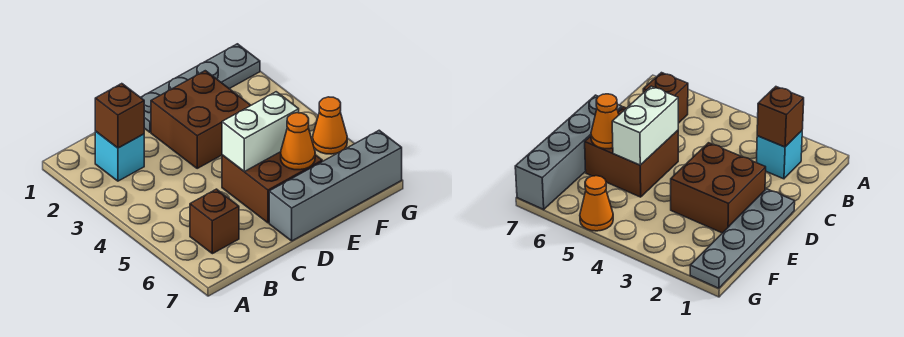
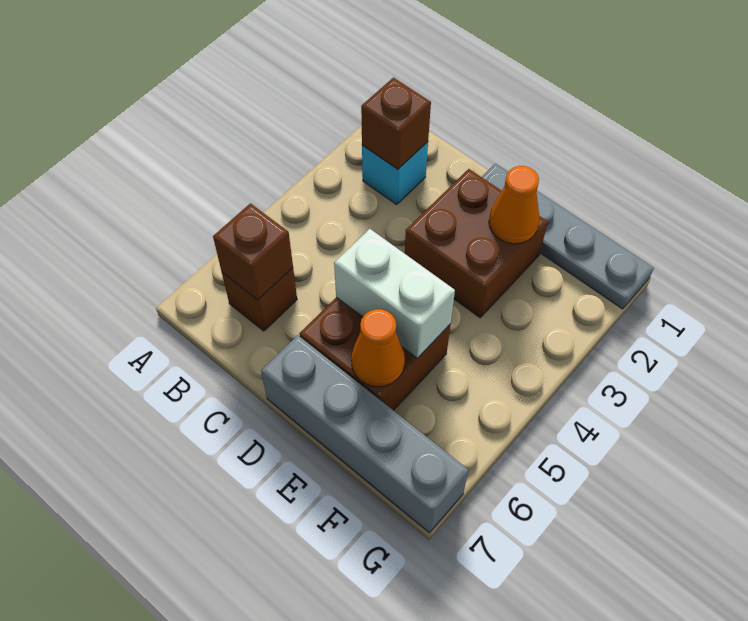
none -> brown brick B6 level 2
orange cone G5 level 1 -> orange cone E2 level 2

